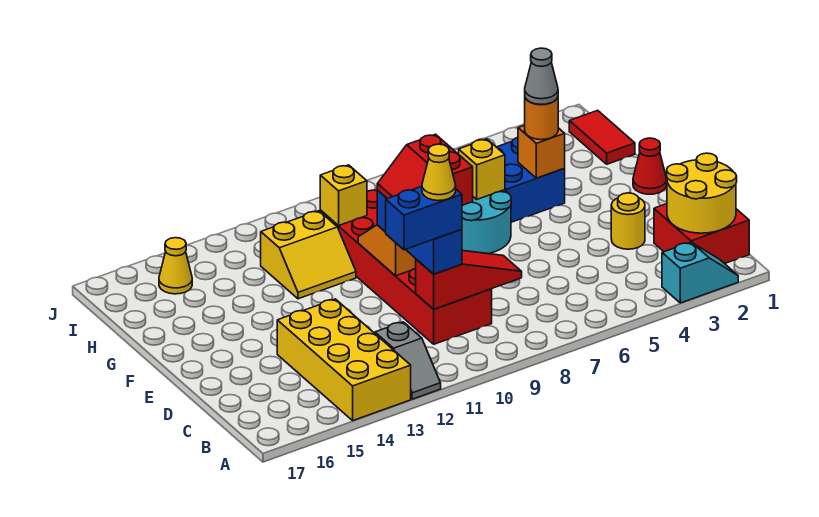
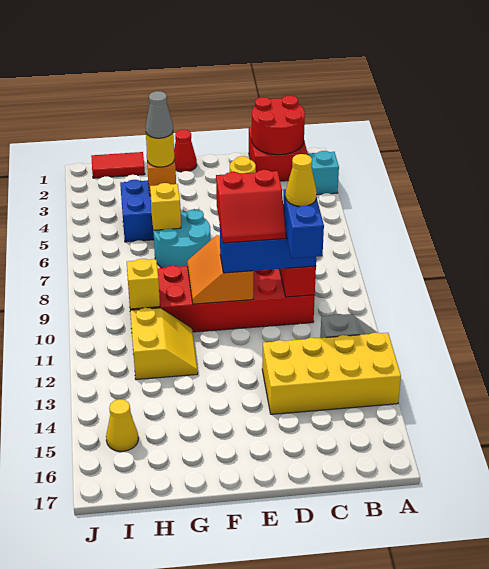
yellow round brick B1:C2 level 2 -> red round brick B1:C2 level 2
orange round brick G4 level 3 -> yellow round brick G4 level 3

